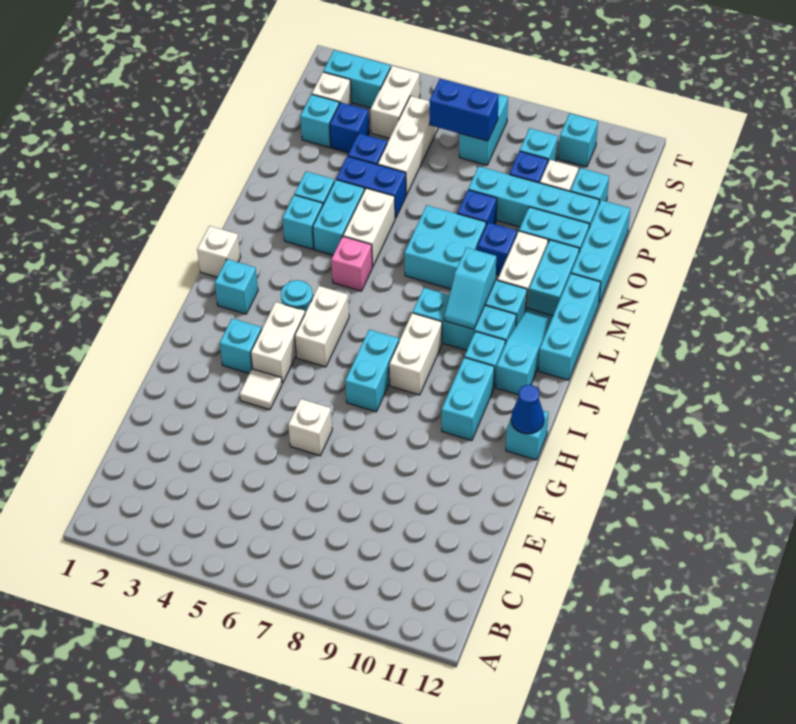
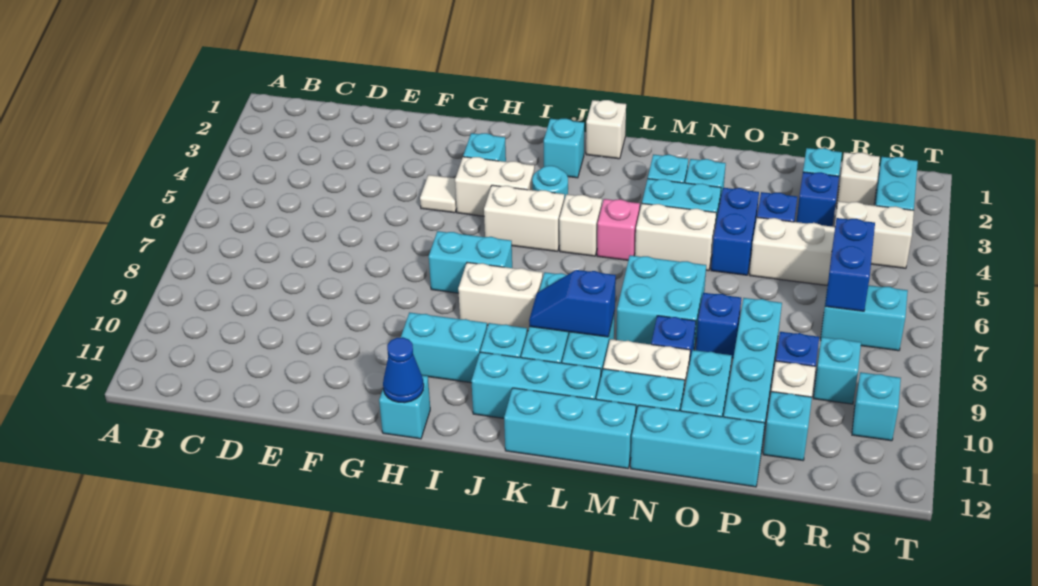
white brick F6 level 1 -> white brick K5 level 1
cyan slope J11:L11 level 1 top J -> cyan brick J11:L11 level 1
cyan slope K9:L9 level 2 top L -> blue slope K9:L9 level 2 top L

